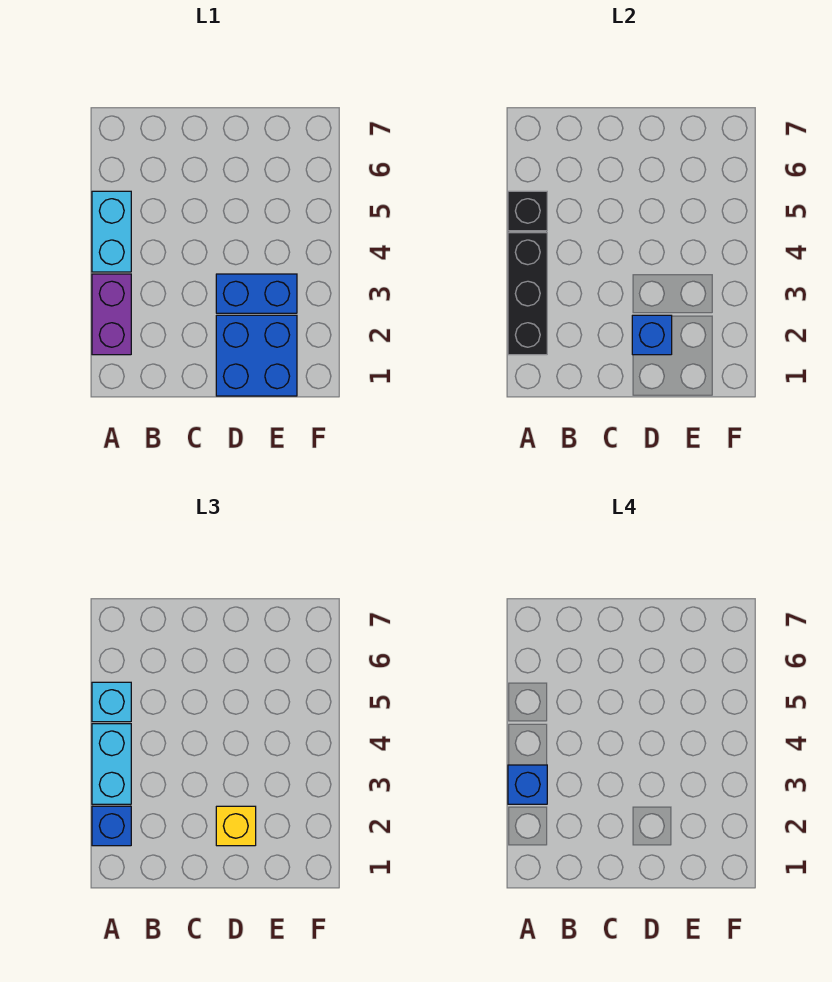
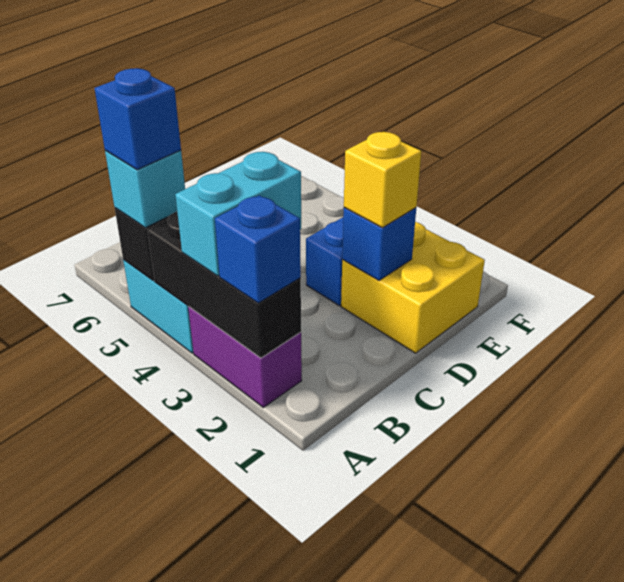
cyan brick A3:A4 level 3 -> cyan brick A3:B3 level 3
blue brick A3 level 4 -> blue brick A5 level 4
blue brick D1:E2 level 1 -> yellow brick D1:E2 level 1

